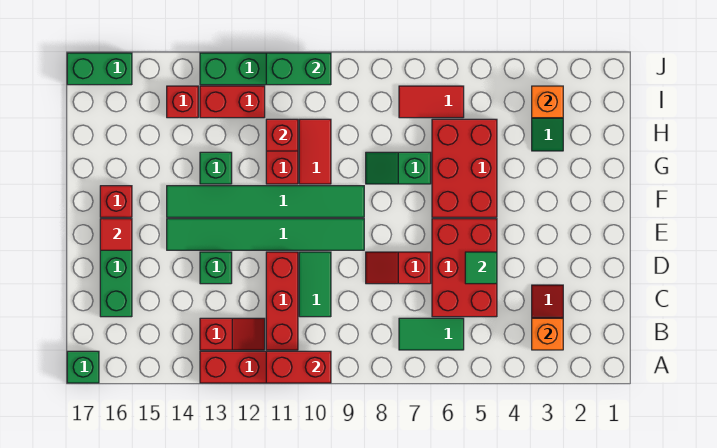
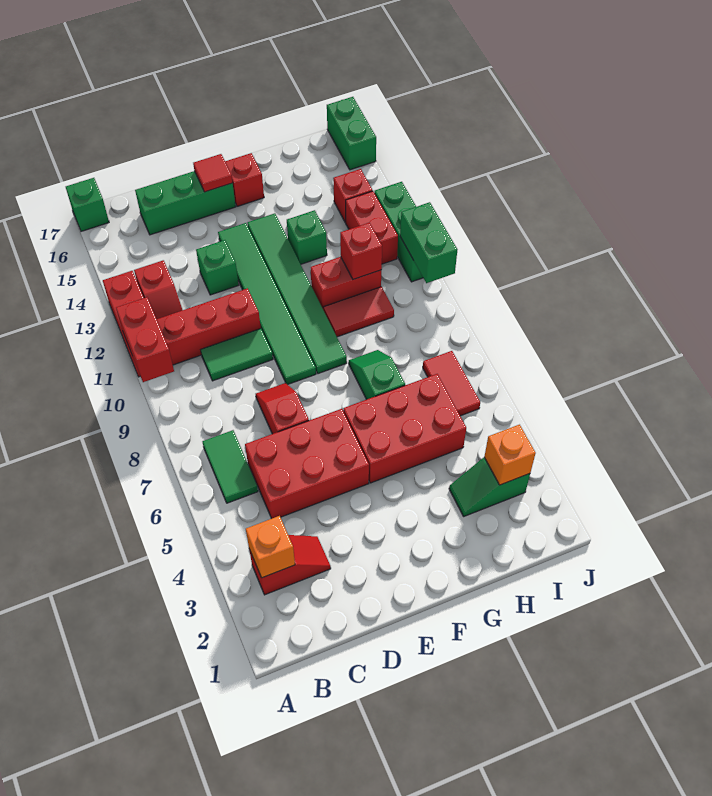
green tile D5 level 2 -> none

